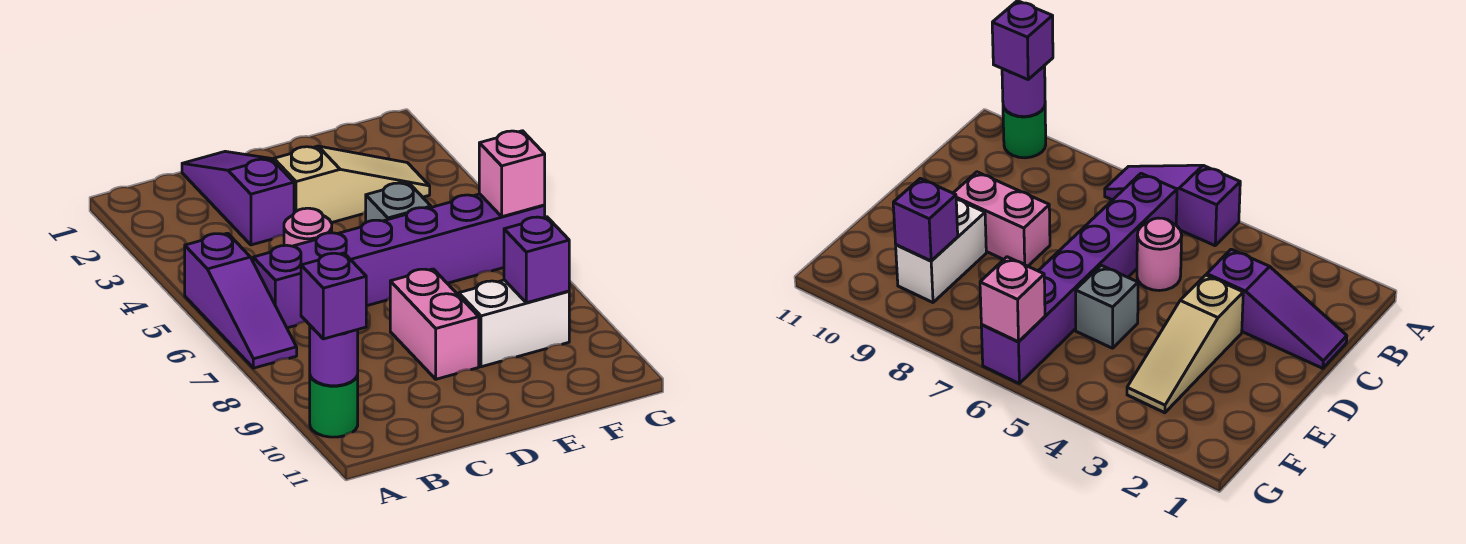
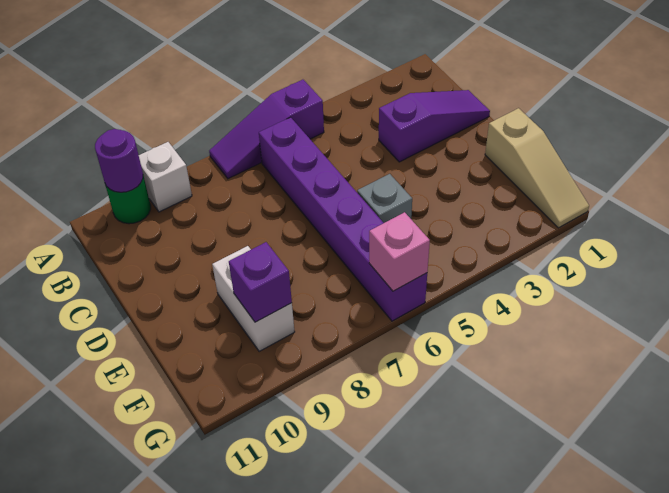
none -> white brick A9 level 1
purple brick A10 level 3 -> none
pink round brick C5 level 1 -> none
tan slope D3:F3 level 1 top D -> tan slope E1:G1 level 1 top E
pink brick D8:D9 level 1 -> none

